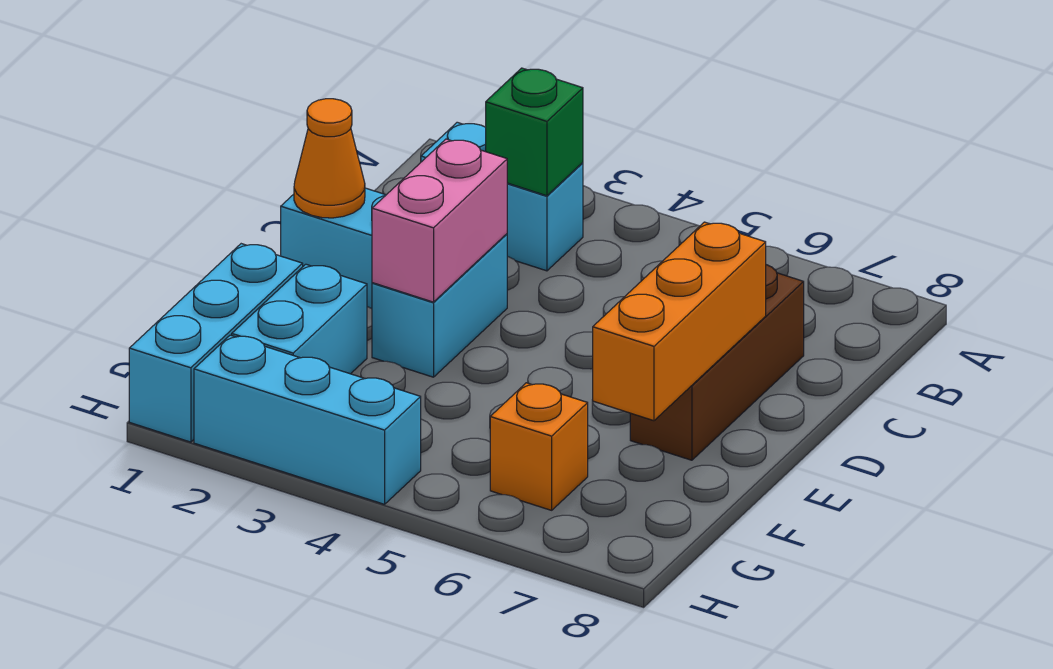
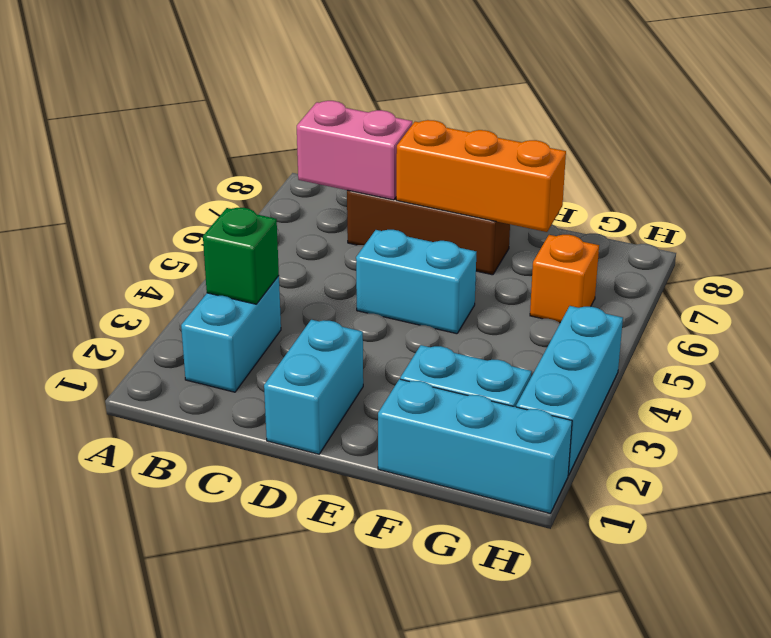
orange cone D1 level 2 -> none
cyan brick D3:E3 level 1 -> cyan brick D5:E5 level 1
pink brick D3:E3 level 2 -> pink brick B7:C7 level 2

